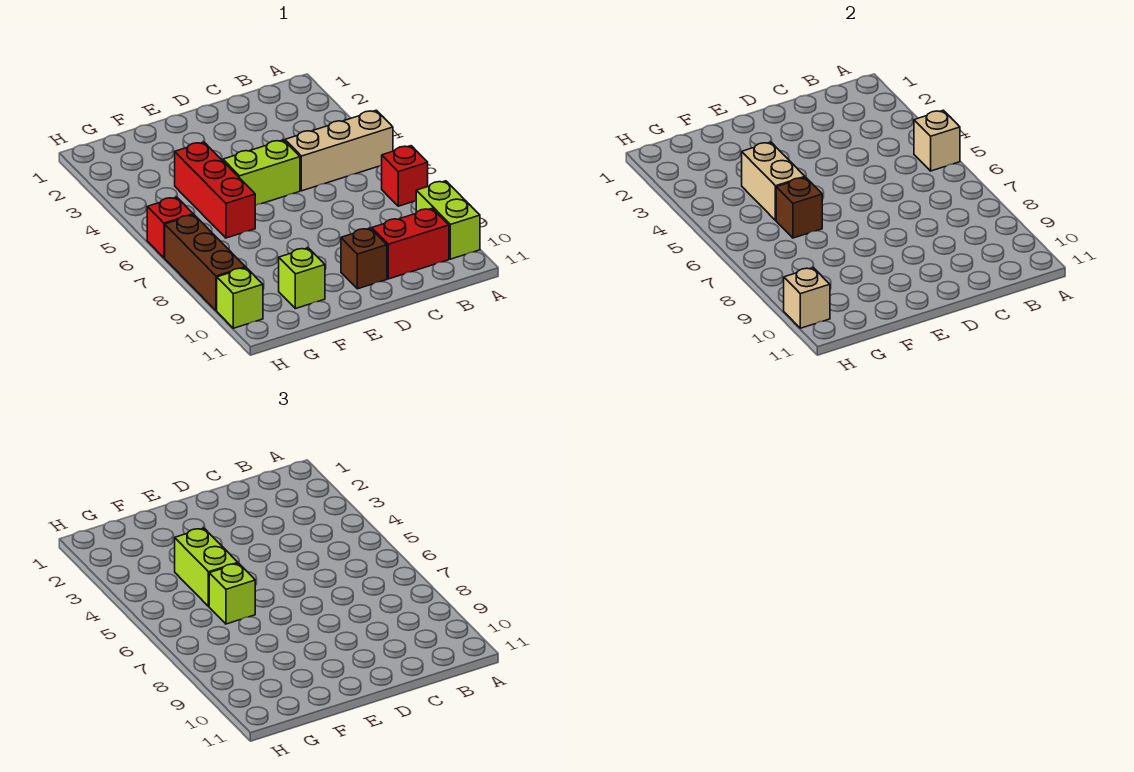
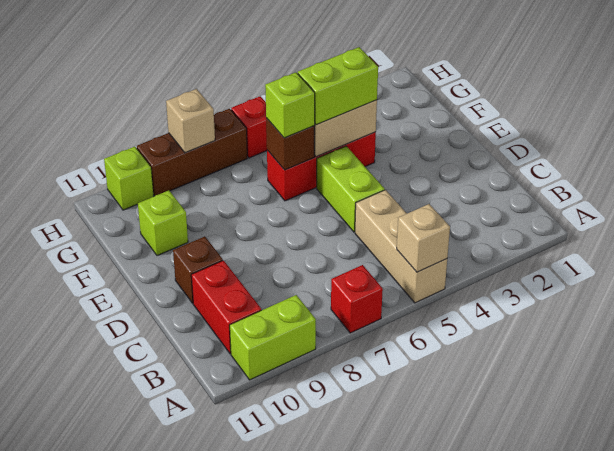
tan brick H10 level 2 -> tan brick H8 level 2

